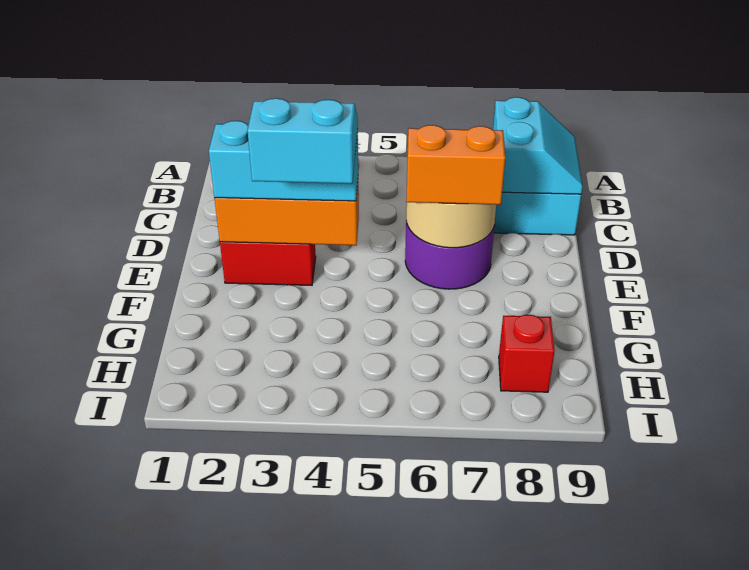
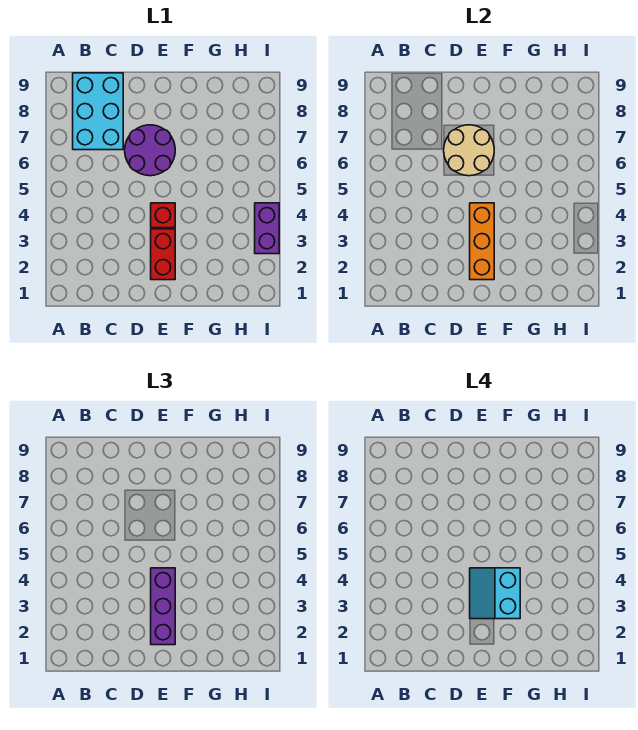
cyan slope B8:C9 level 2 top 8 -> none
cyan brick E2:E4 level 3 -> purple brick E2:E4 level 3
orange brick E6:E7 level 3 -> none
red brick H8 level 1 -> red brick E4 level 1
none -> purple brick I3:I4 level 1

